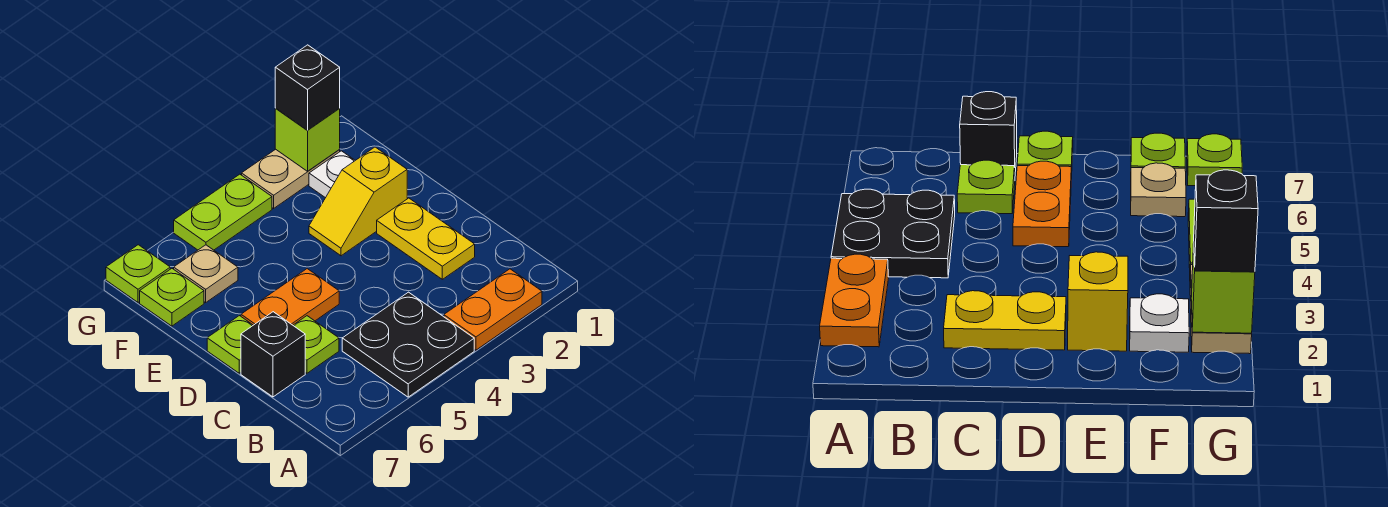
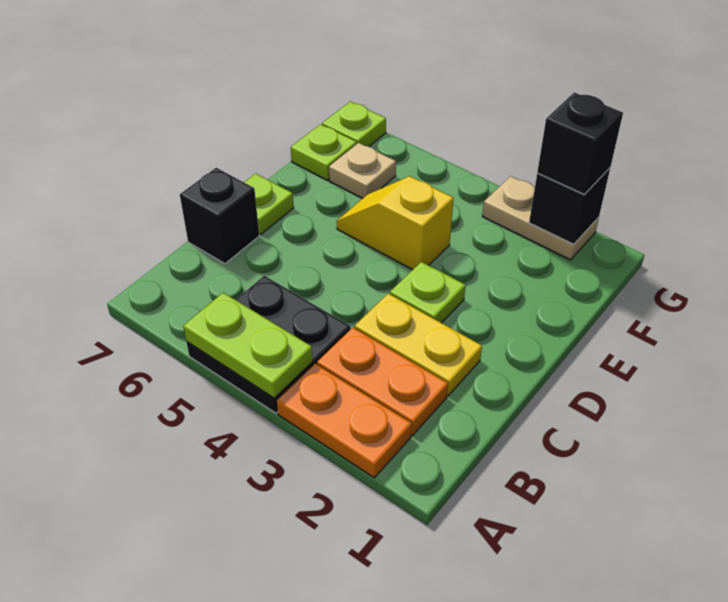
yellow plate C2:D2 level 1 -> yellow plate C2:C3 level 1
lime plate C6 level 1 -> lime plate D3 level 1
orange plate D5:D6 level 1 -> orange plate B2:B3 level 1
yellow slope E2:E3 level 1 top 2 -> yellow slope E4:E5 level 1 top 4
white plate F2 level 1 -> none
lime brick G2 level 2 -> black brick G2 level 2
lime plate G4:G5 level 1 -> lime plate A4:A5 level 2

